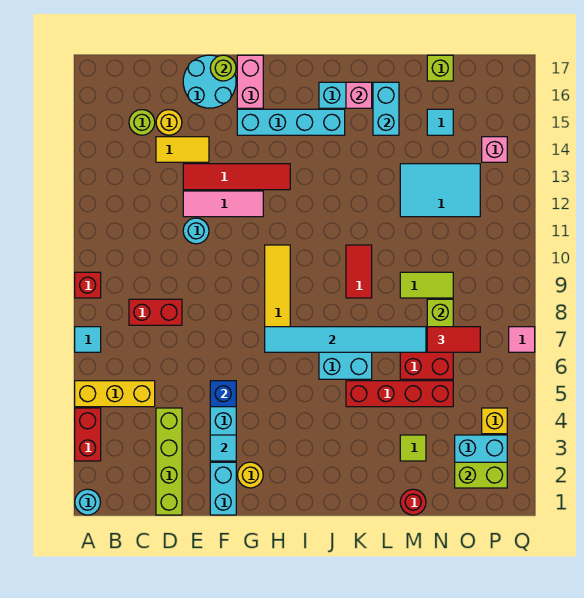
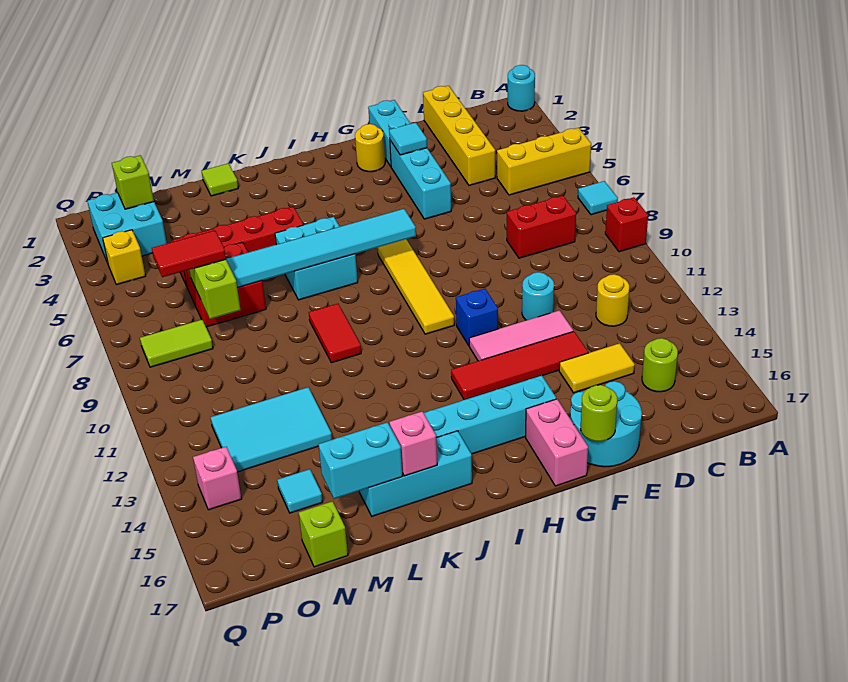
red brick A3:A4 level 1 -> none
lime brick D1:D4 level 1 -> yellow brick D1:D4 level 1
yellow round brick D15 level 1 -> yellow round brick C12 level 1
blue brick F5 level 2 -> blue brick G11 level 1
cyan brick L15:L16 level 2 -> cyan brick L16:M16 level 2
red round brick M1 level 1 -> none
lime tile M3 level 1 -> lime tile L1 level 1
lime tile M9:N9 level 1 -> lime tile O8:P8 level 1
lime brick O2:P2 level 2 -> lime brick O2 level 2
pink tile Q7 level 1 -> none

